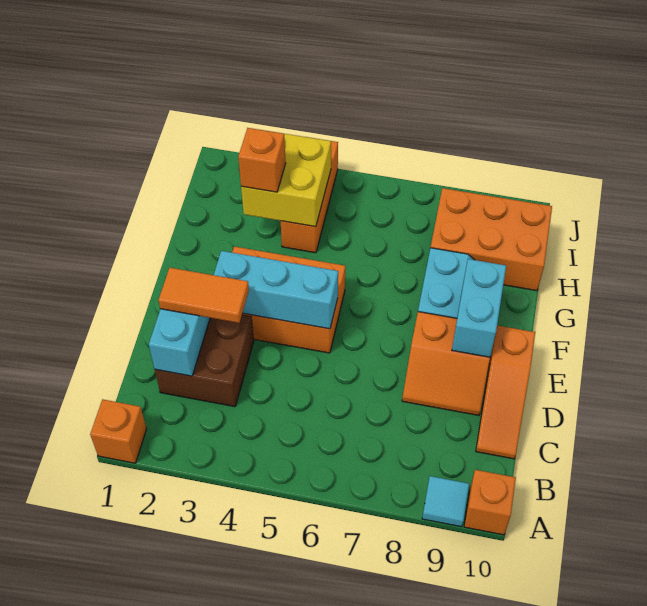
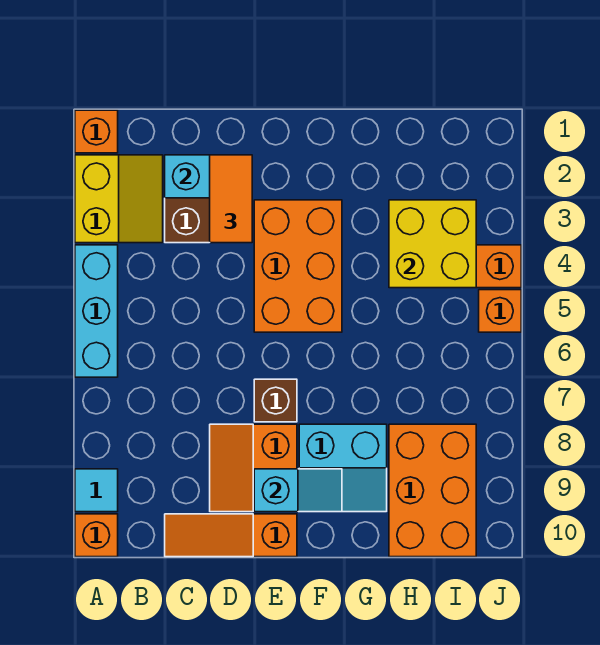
none -> yellow slope A2:B3 level 1 top A
cyan brick E3:E5 level 2 -> cyan brick A4:A6 level 1
none -> brown brick E7 level 1
cyan brick E9:F9 level 2 -> cyan slope E9:F9 level 2 top E
orange brick H3 level 3 -> orange brick J5 level 1

